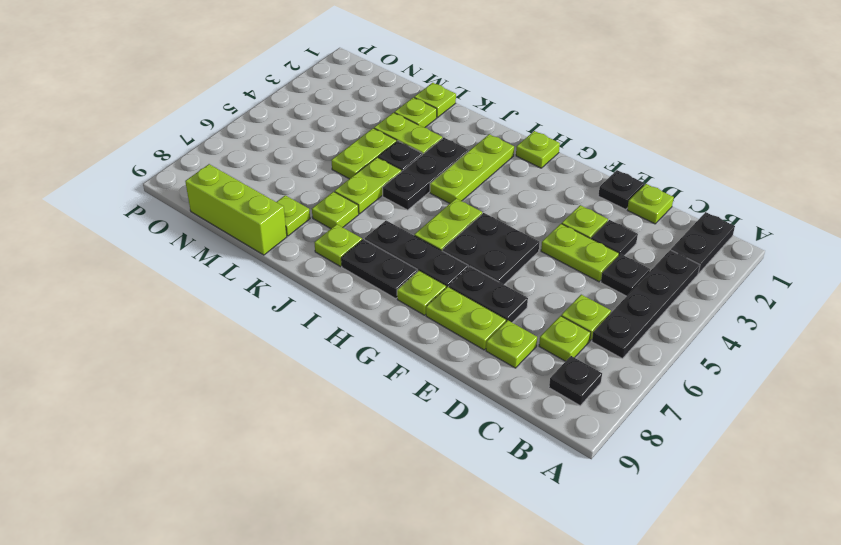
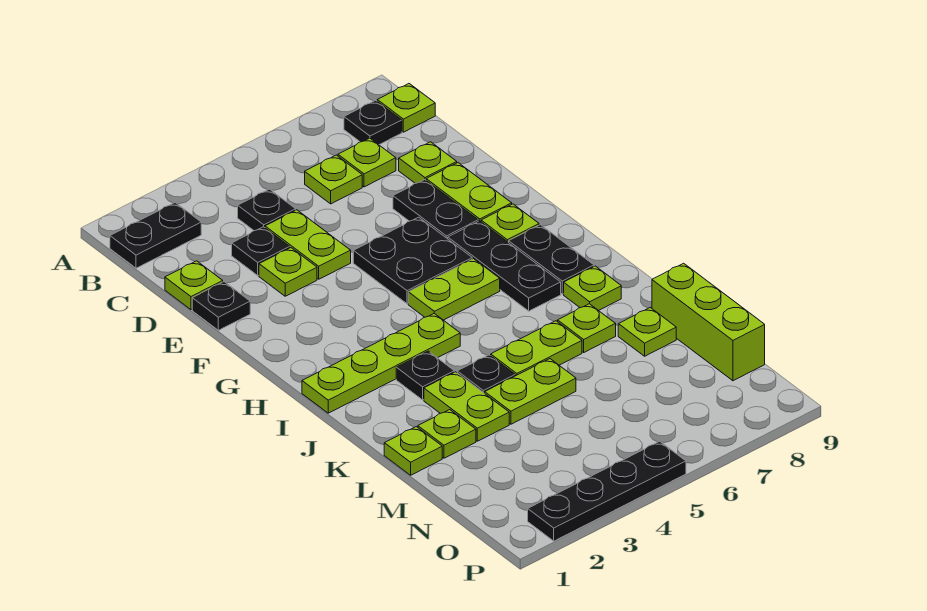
black plate B3:B6 level 1 -> black plate P2:P5 level 1
lime plate H1 level 1 -> lime plate B9 level 1
lime plate I2:I4 level 1 -> lime plate I1:I4 level 1
black plate J3:J5 level 1 -> black plate J3 level 1

